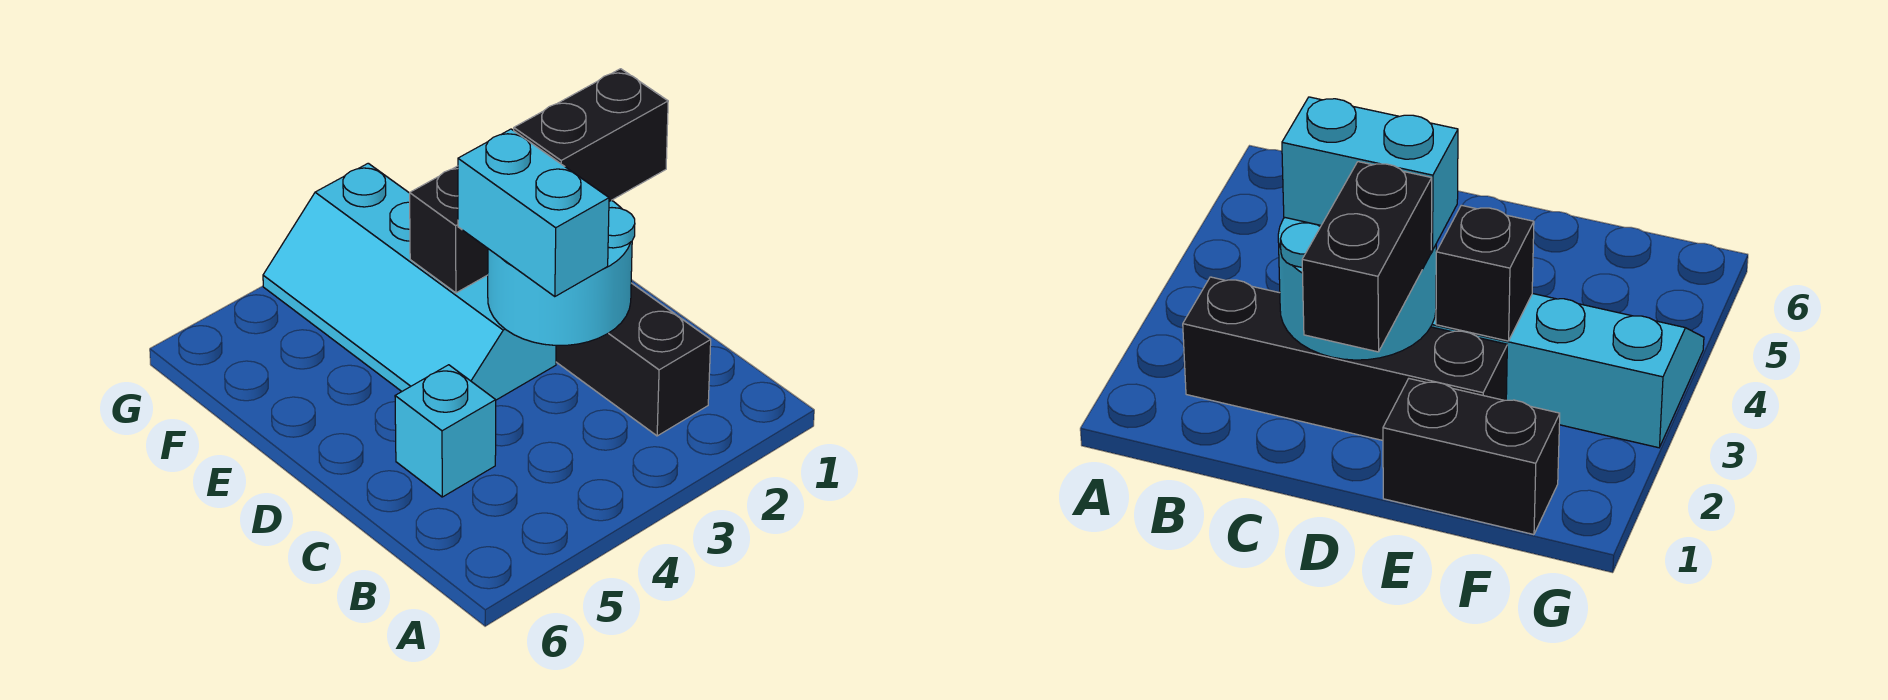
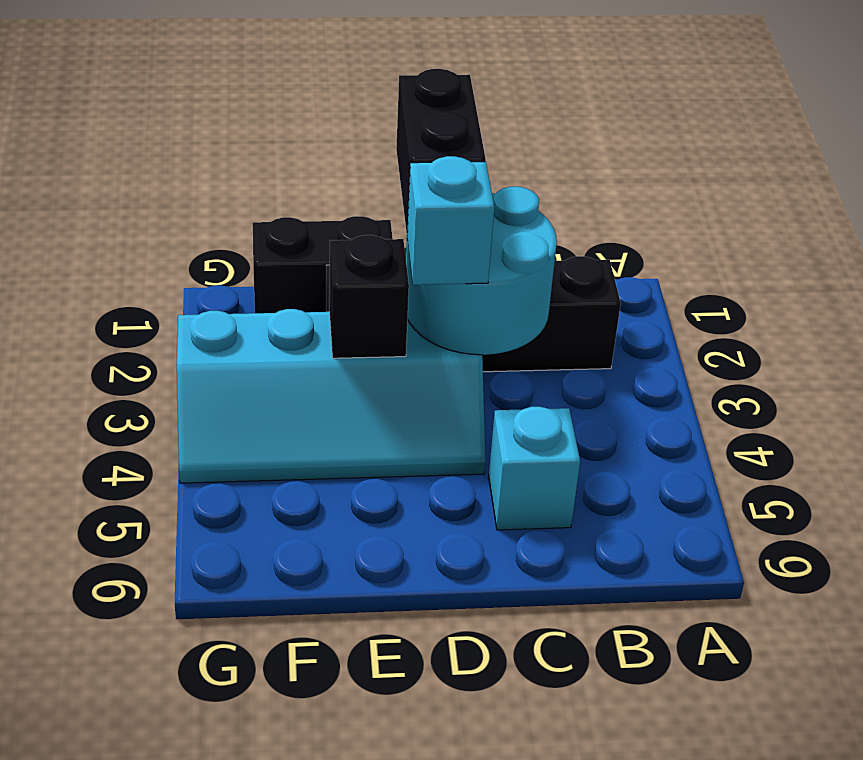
cyan brick C3:D3 level 3 -> cyan brick D3 level 3

